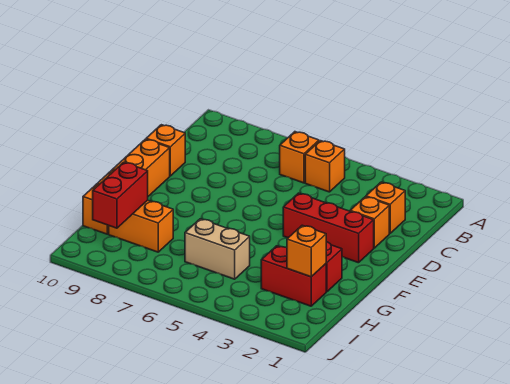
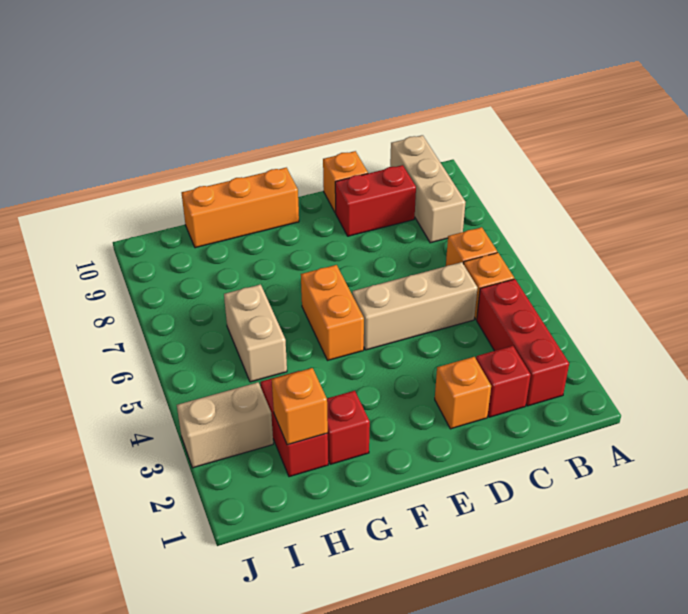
none -> tan brick B8:B10 level 1
orange brick C2 level 1 -> red brick C2 level 1
none -> tan brick C5:E5 level 1
red brick E2:E4 level 1 -> red brick B2:B4 level 1
orange brick E10:H10 level 1 -> orange brick F10:H10 level 1
orange brick H8:H9 level 1 -> orange brick F5:F6 level 1
red brick H9:I9 level 2 -> red brick C9:D9 level 1
none -> tan brick I3:J3 level 1

